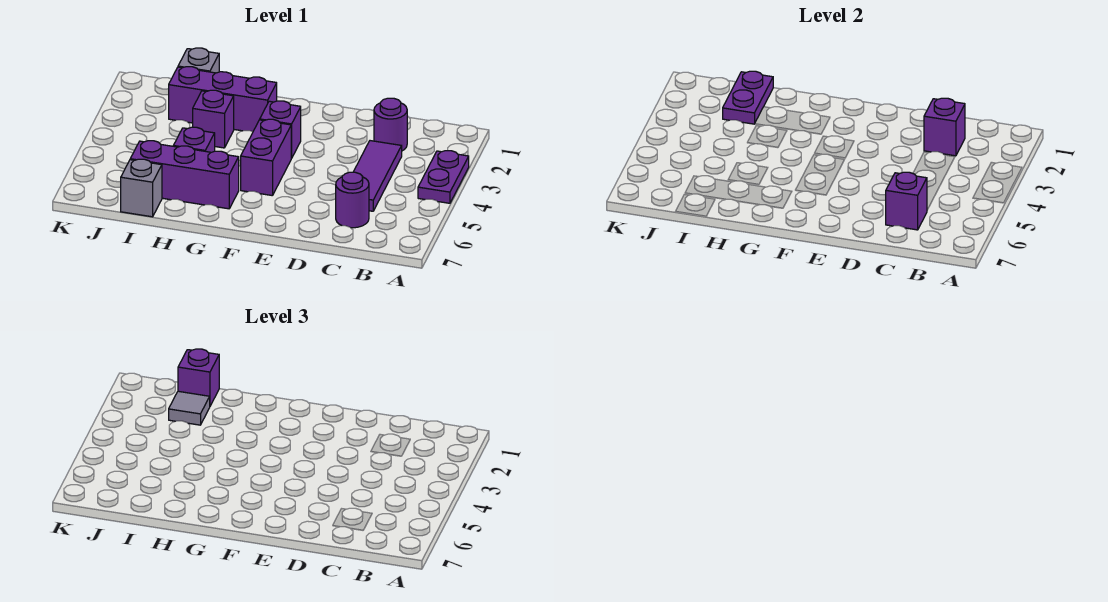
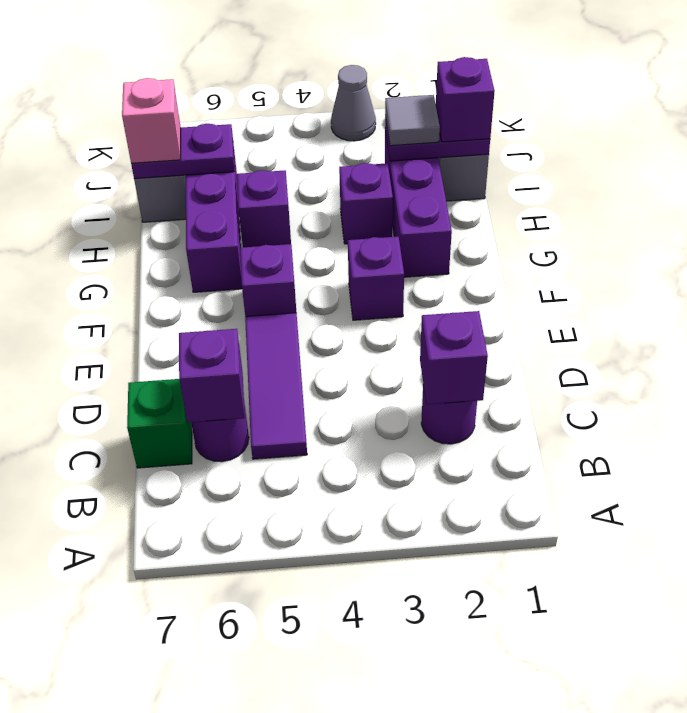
purple plate A3:A4 level 1 -> purple plate I6:I7 level 2
purple tile C3:C5 level 1 -> purple tile C5:E5 level 1
none -> green brick C7 level 1
purple brick F4:F5 level 1 -> purple brick F5 level 1
none -> pink brick I7 level 3
none -> grey cone K3 level 1

